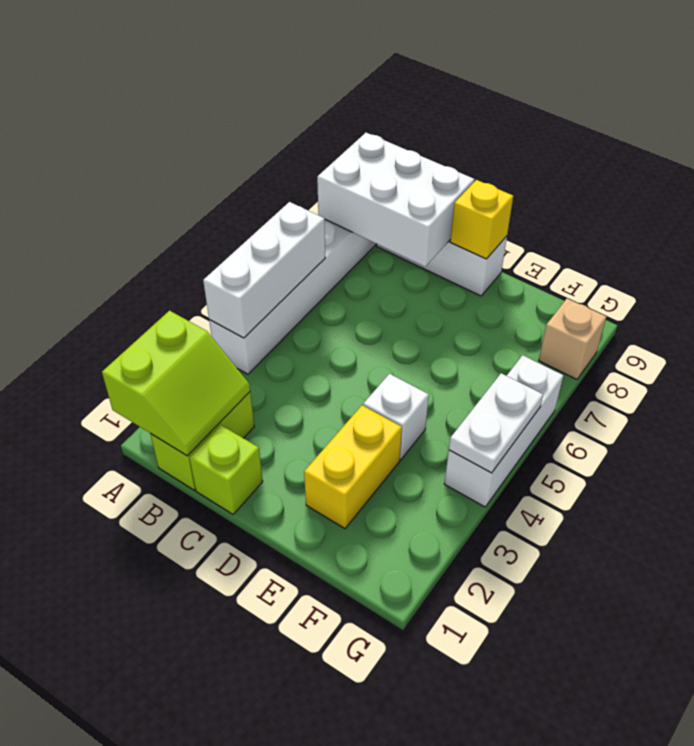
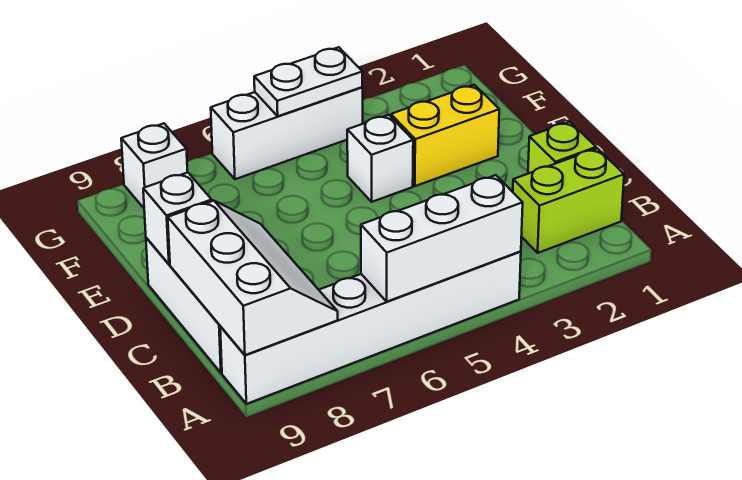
lime slope A1:B2 level 2 top A -> none
white brick A8:C9 level 2 -> white slope A8:C9 level 2 top 9
yellow brick D9 level 2 -> white brick D9 level 2
tan brick G8 level 1 -> white brick G8 level 1

